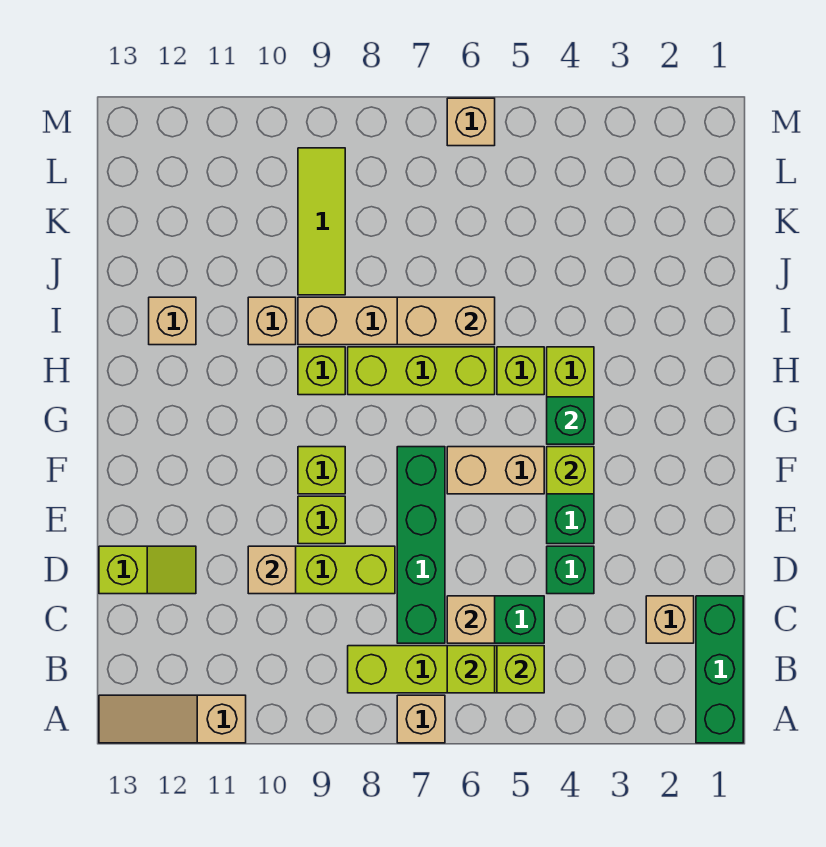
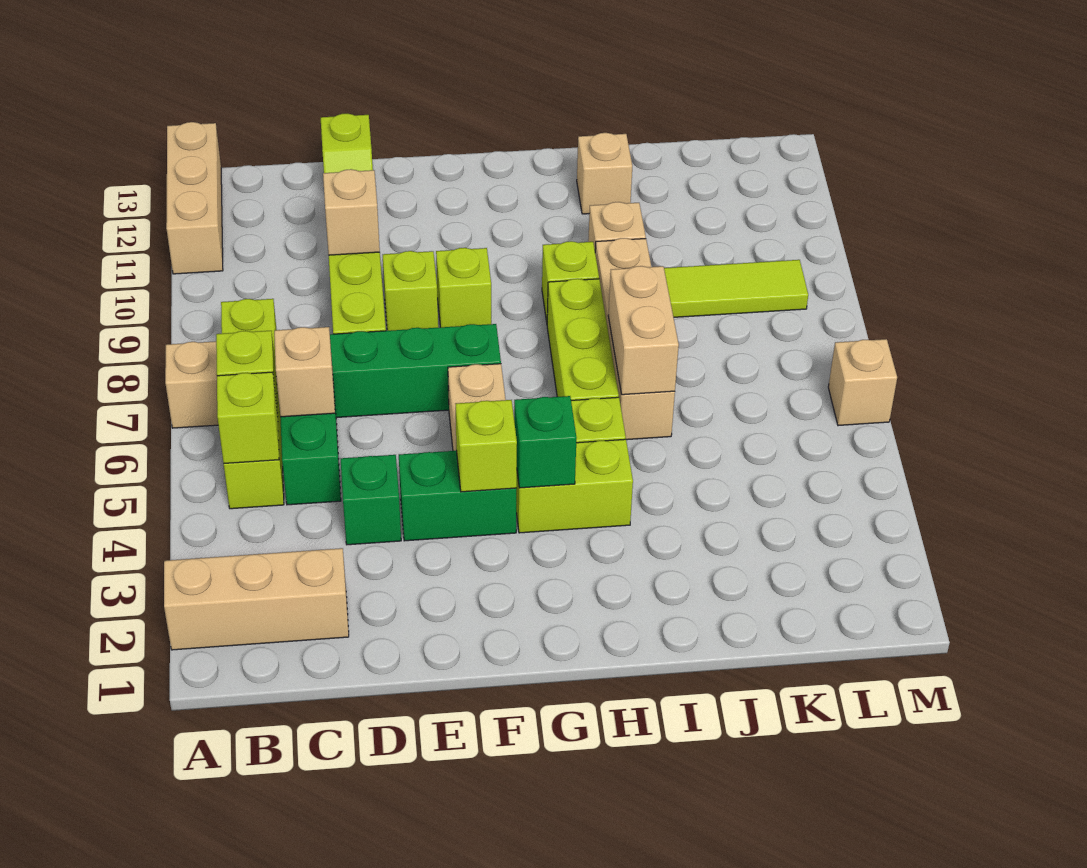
green brick A1:C1 level 1 -> none
tan slope A11:A13 level 1 top 11 -> tan brick A11:A13 level 1
tan brick C2 level 1 -> tan brick A2:C2 level 1

